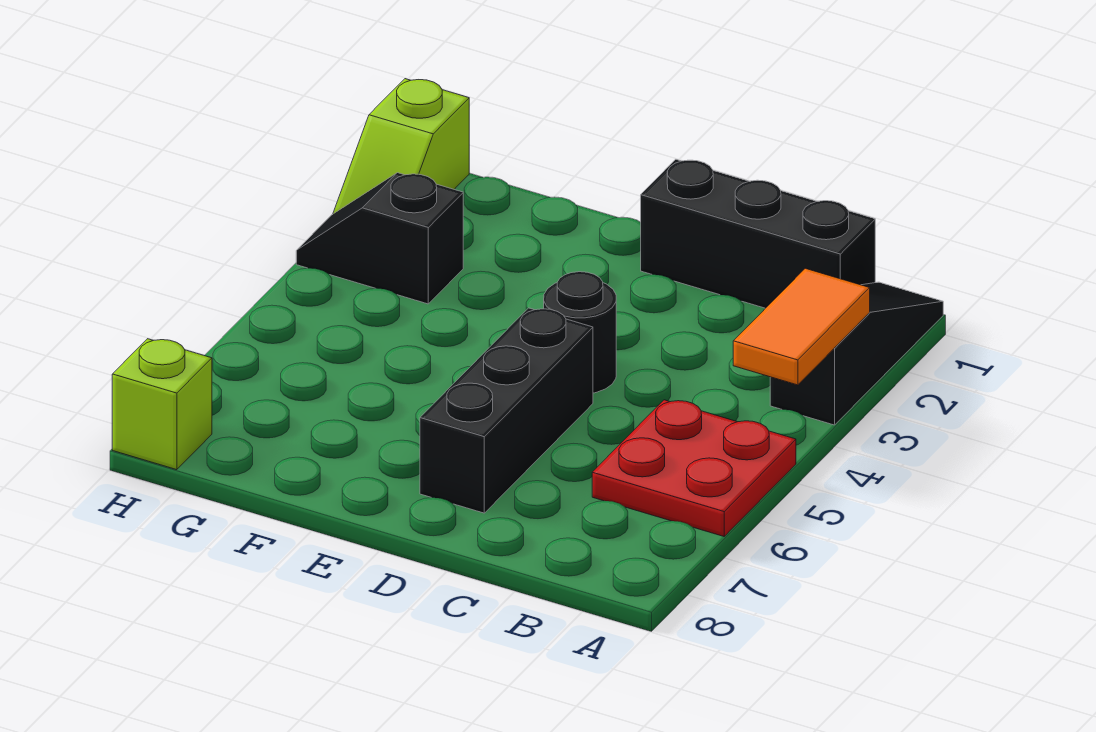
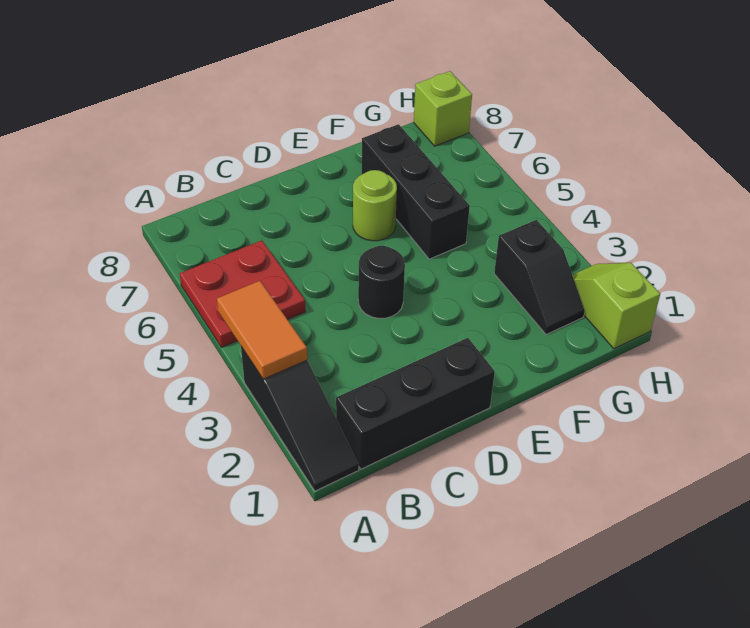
black brick D5:D7 level 1 -> black brick F5:F7 level 1
none -> lime round brick E6 level 1
black slope G3:H3 level 1 top G -> black slope G2:G3 level 1 top 3

